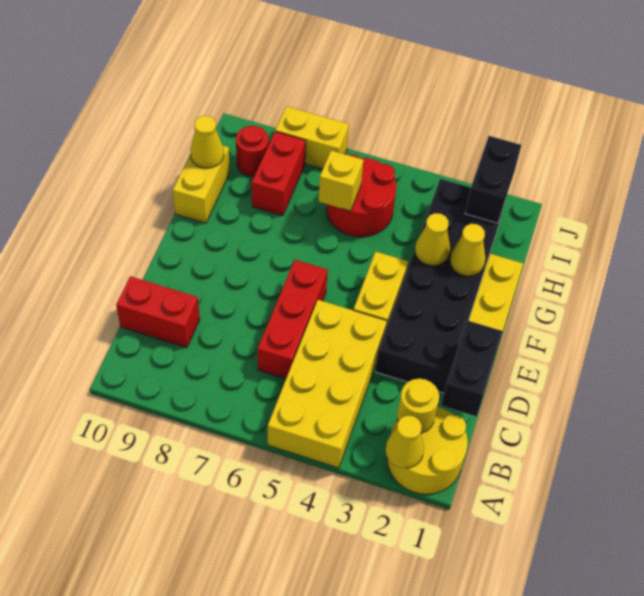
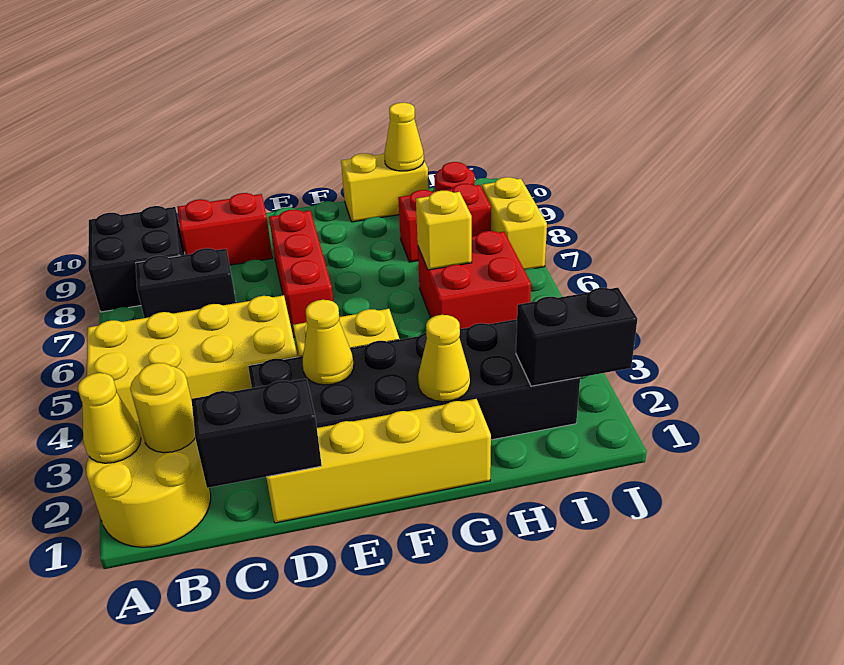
none -> black brick A8:B9 level 1
none -> black brick B7:C7 level 1
red brick C6:E6 level 1 -> red brick E6:E8 level 1
red brick C9:C10 level 1 -> red brick C9:D9 level 1
yellow cone G3 level 2 -> yellow cone E3 level 2
red round brick H5:I6 level 1 -> red brick H5:I6 level 1

